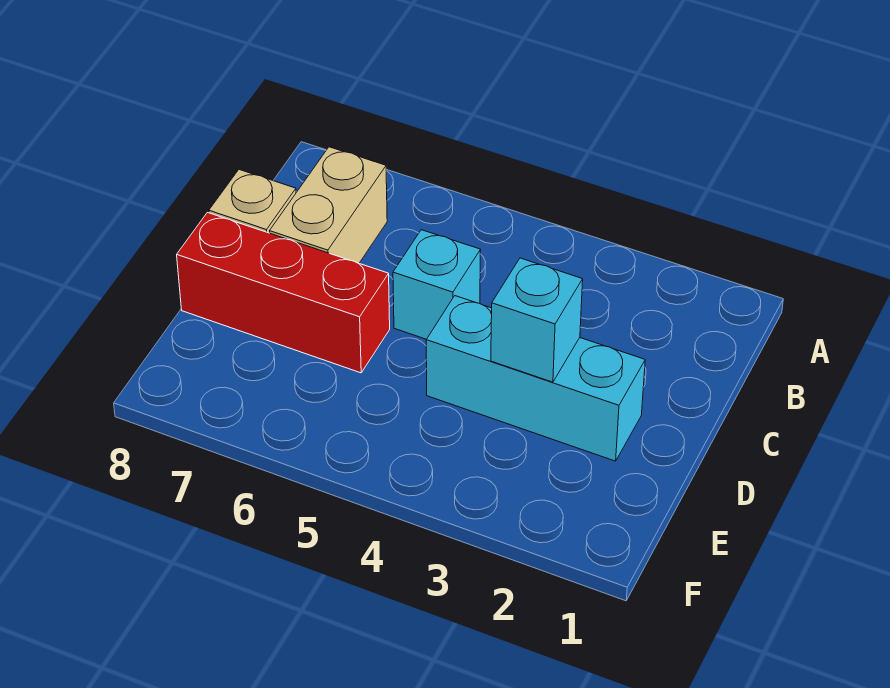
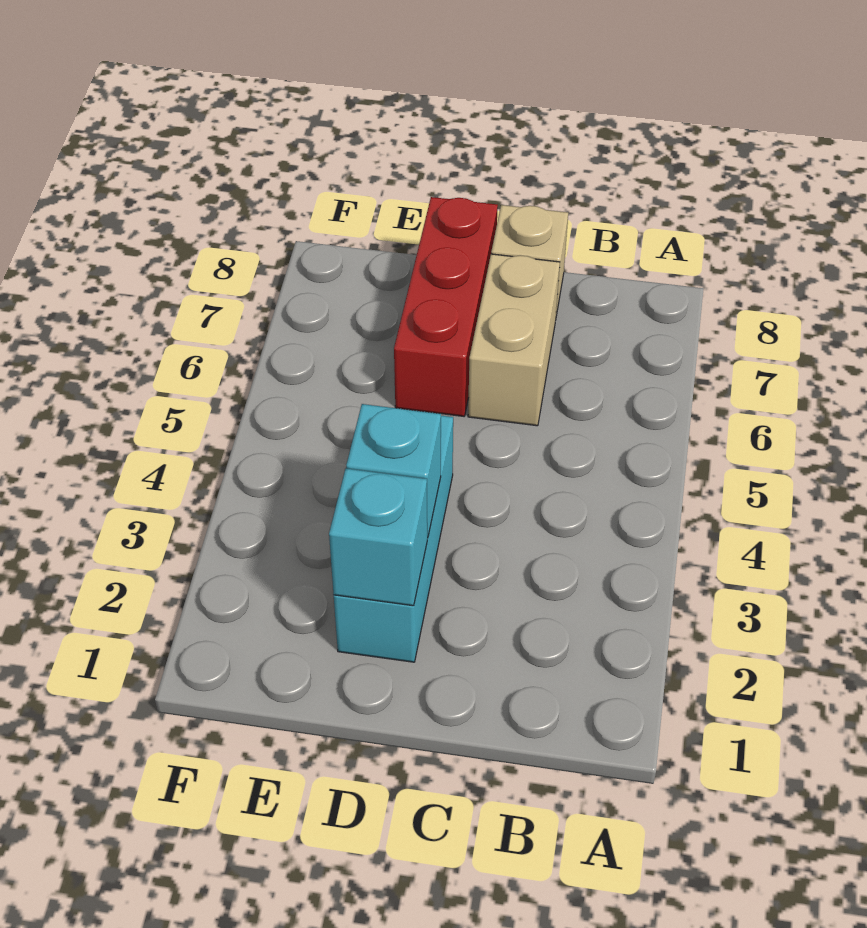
tan brick B7:C7 level 1 -> tan brick C6:C7 level 1
cyan brick C5 level 1 -> cyan brick D2 level 2

